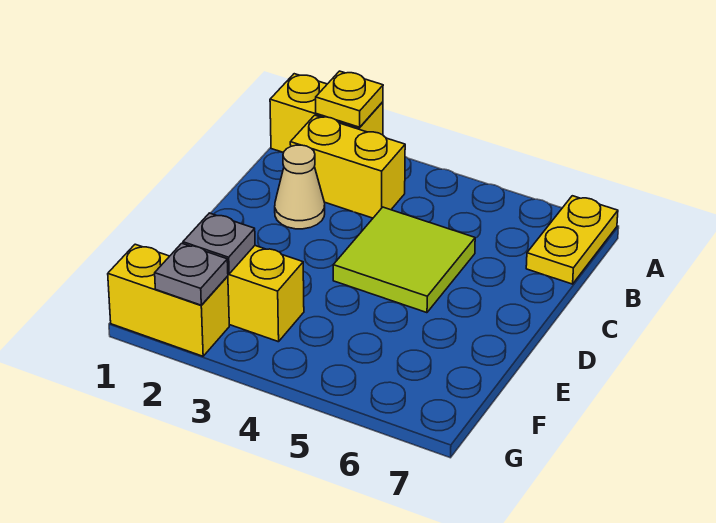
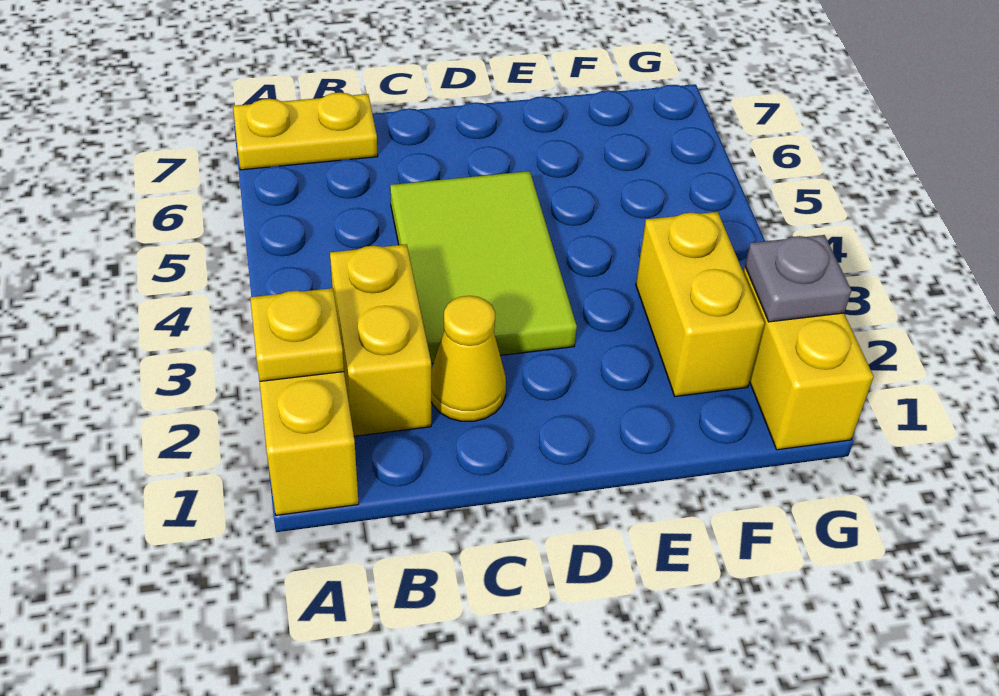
tan cone C2 level 1 -> yellow cone C2 level 1
lime tile C4:D5 level 1 -> lime tile C3:D5 level 1
grey plate F2 level 2 -> none

